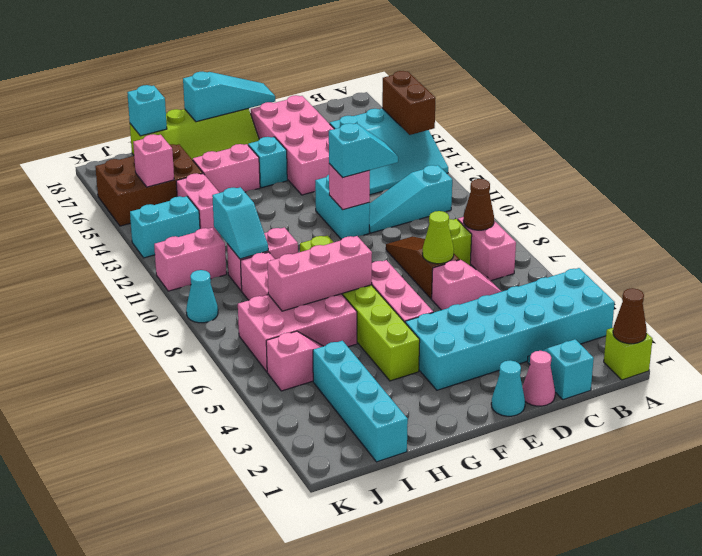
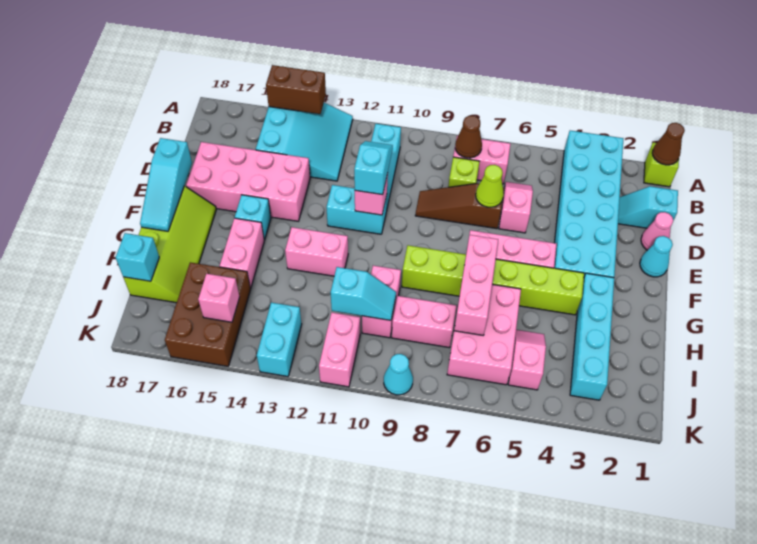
cyan slope E18:G18 level 2 top G -> cyan slope E18:G18 level 2 top E
cyan brick I1:I4 level 1 -> cyan brick G3:J3 level 1
pink brick I13:I14 level 1 -> pink brick G12:G13 level 1

